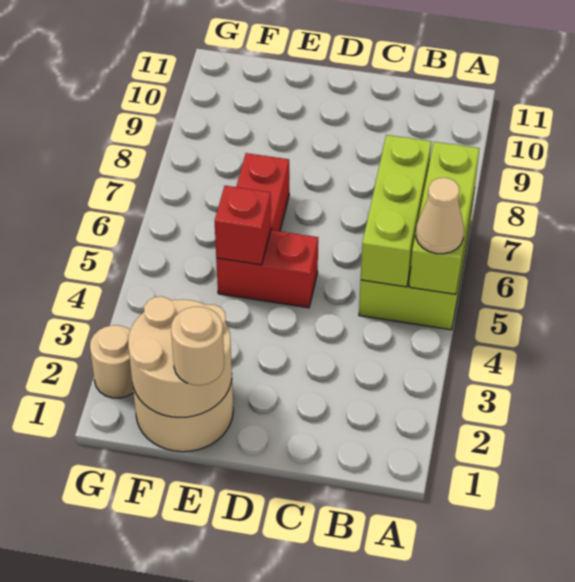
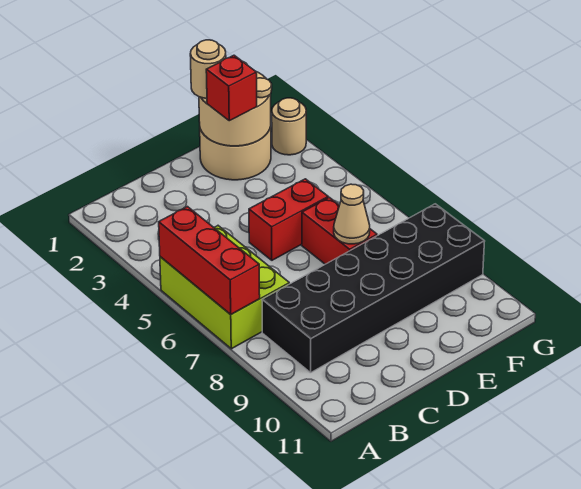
lime brick A5:A7 level 2 -> red brick A5:A7 level 2
tan cone A5 level 3 -> tan cone E7 level 2
lime brick B5:B7 level 2 -> none
none -> black brick B8:G9 level 1
red brick E5 level 2 -> red brick E2 level 3

